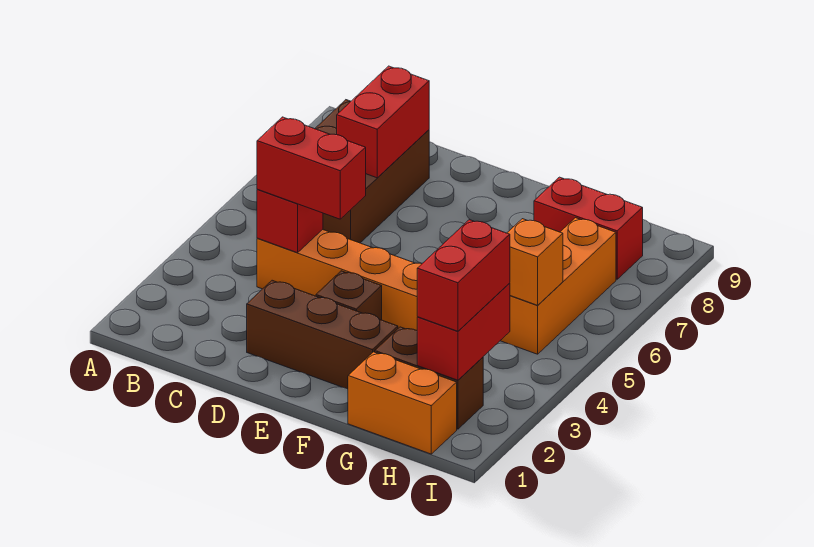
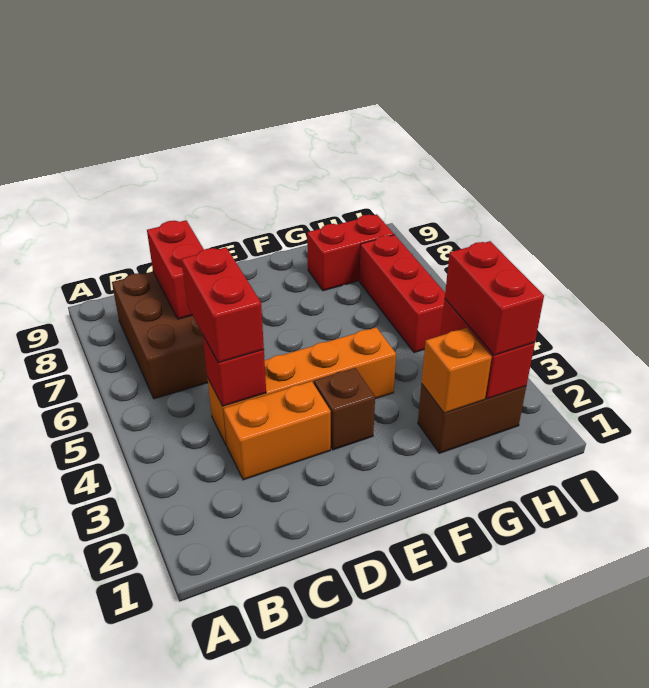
red brick C4:D4 level 3 -> red brick C4:C5 level 3
brown brick D2:F2 level 1 -> none
orange brick G1:H1 level 1 -> orange brick C3:D3 level 1
orange brick H5:H7 level 1 -> red brick H5:H7 level 1
orange brick H5 level 2 -> orange brick G2 level 2

